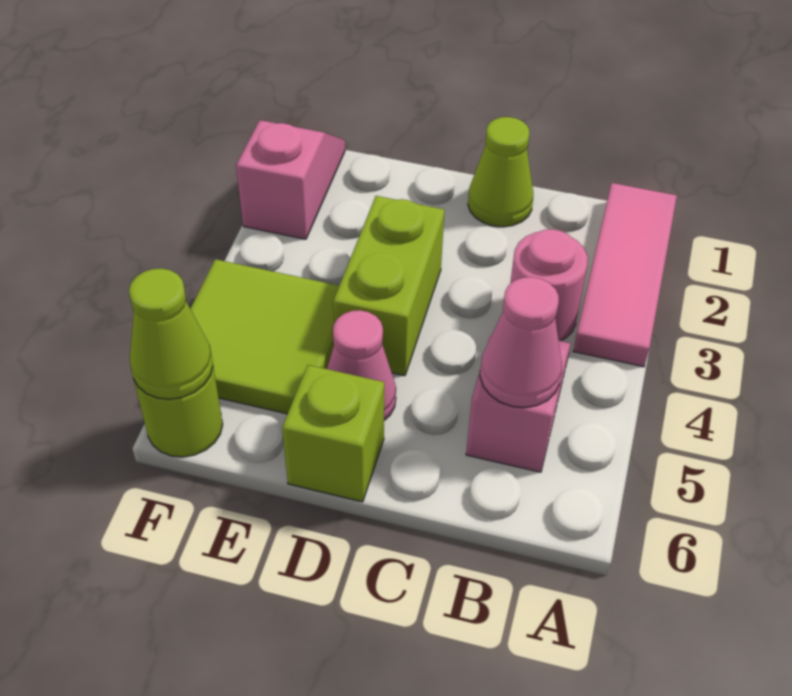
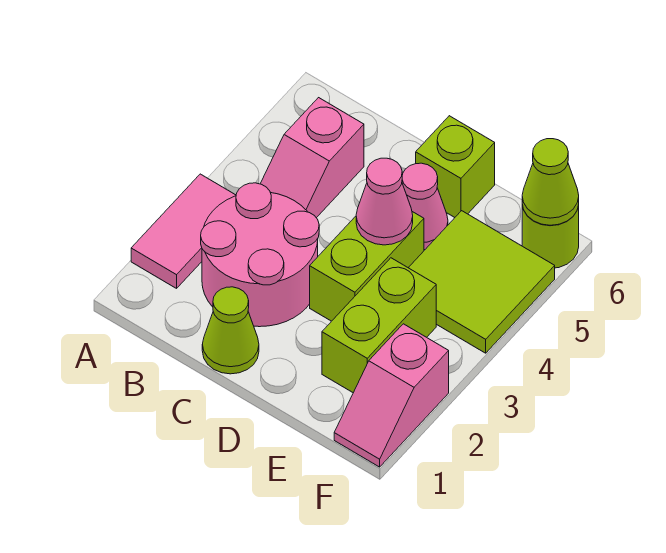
pink tile A1:A3 level 1 -> pink tile A2:A3 level 1
pink round brick B3 level 1 -> pink round brick B2:C3 level 1
pink cone B5 level 2 -> pink cone D4 level 2
none -> lime brick E2:E3 level 1

